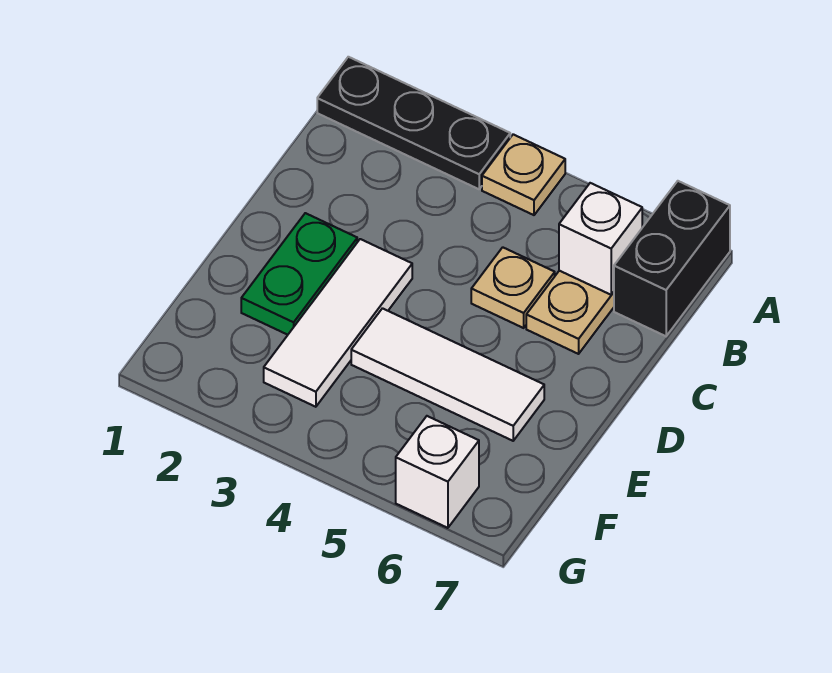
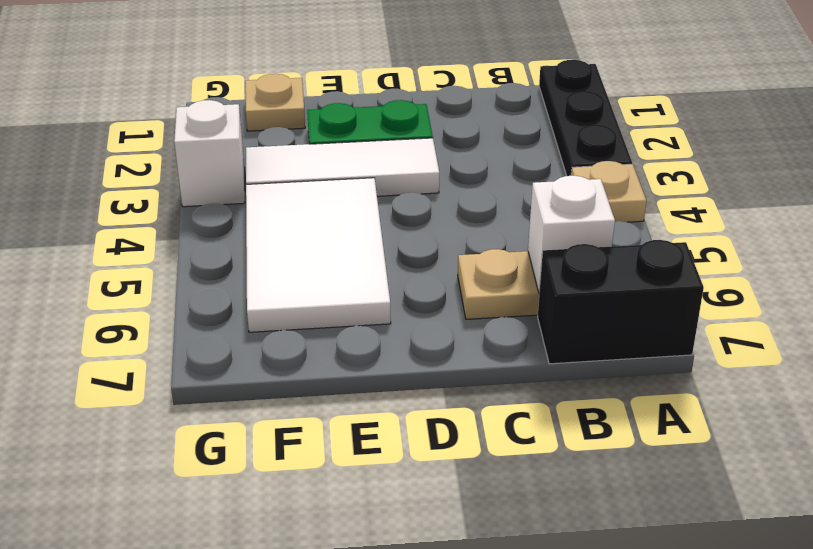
tan plate C5 level 1 -> tan plate F1 level 1
white tile E4:E6 level 1 -> white tile E4:F6 level 1
white brick G6 level 1 -> white brick G3 level 1

